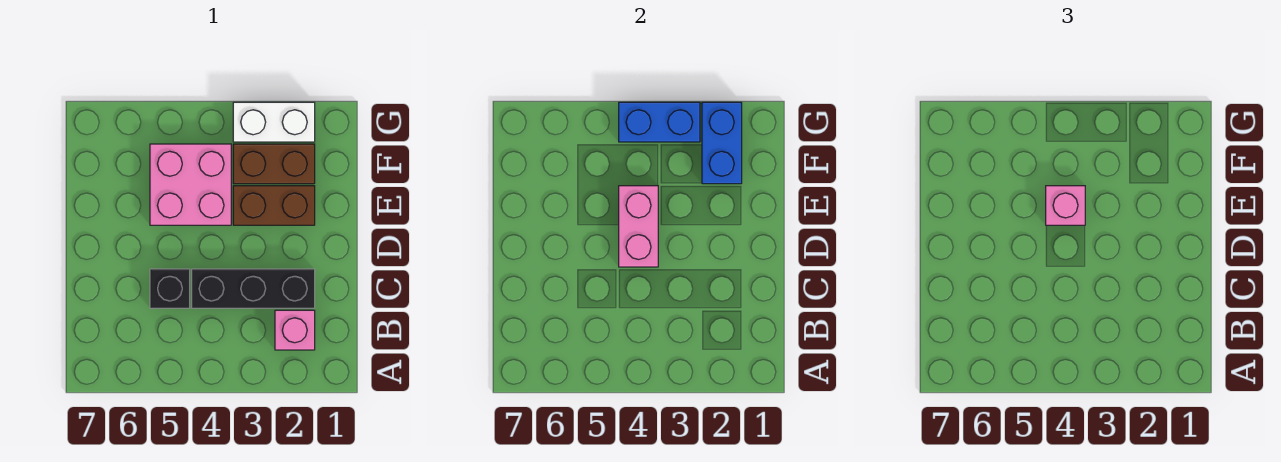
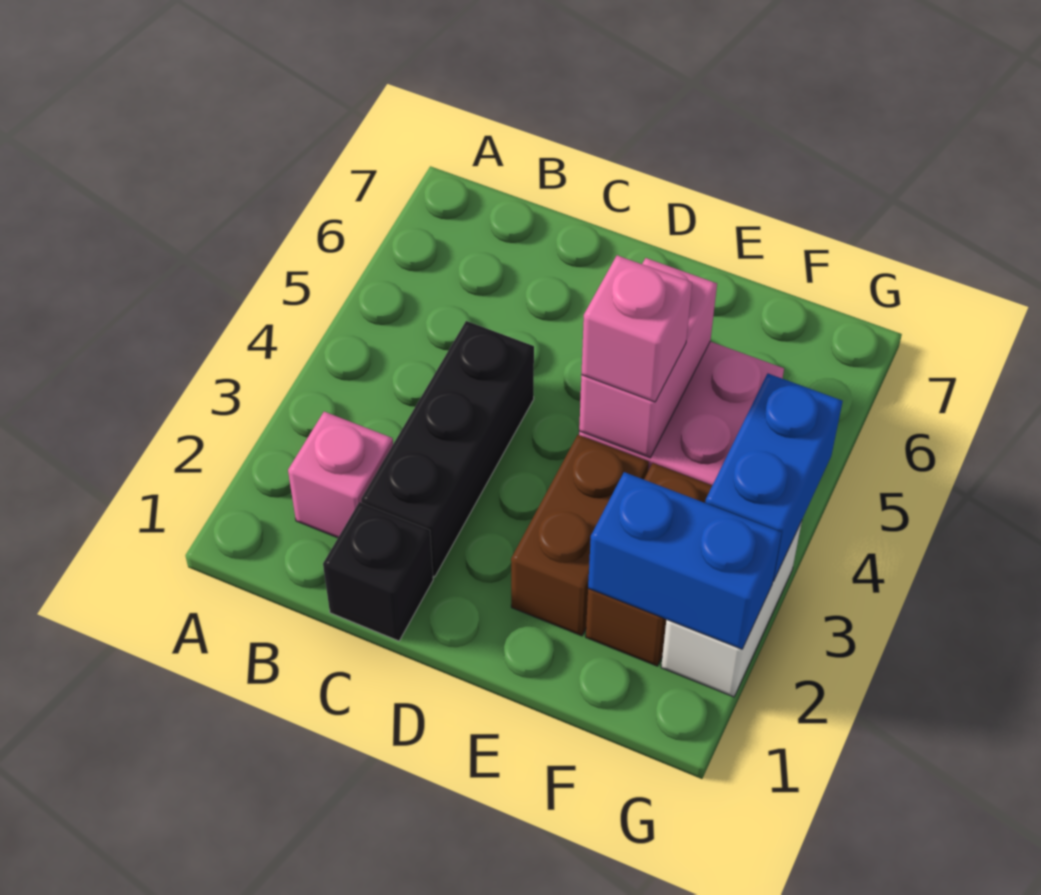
black brick C5 level 1 -> black brick C1 level 1
pink brick D4:E4 level 2 -> pink brick E4:E5 level 2

